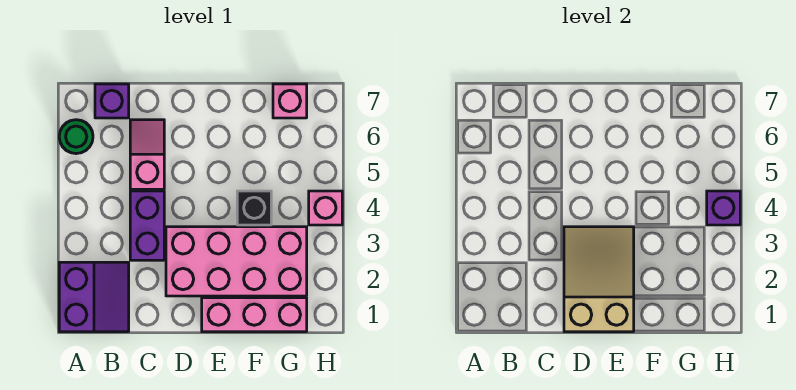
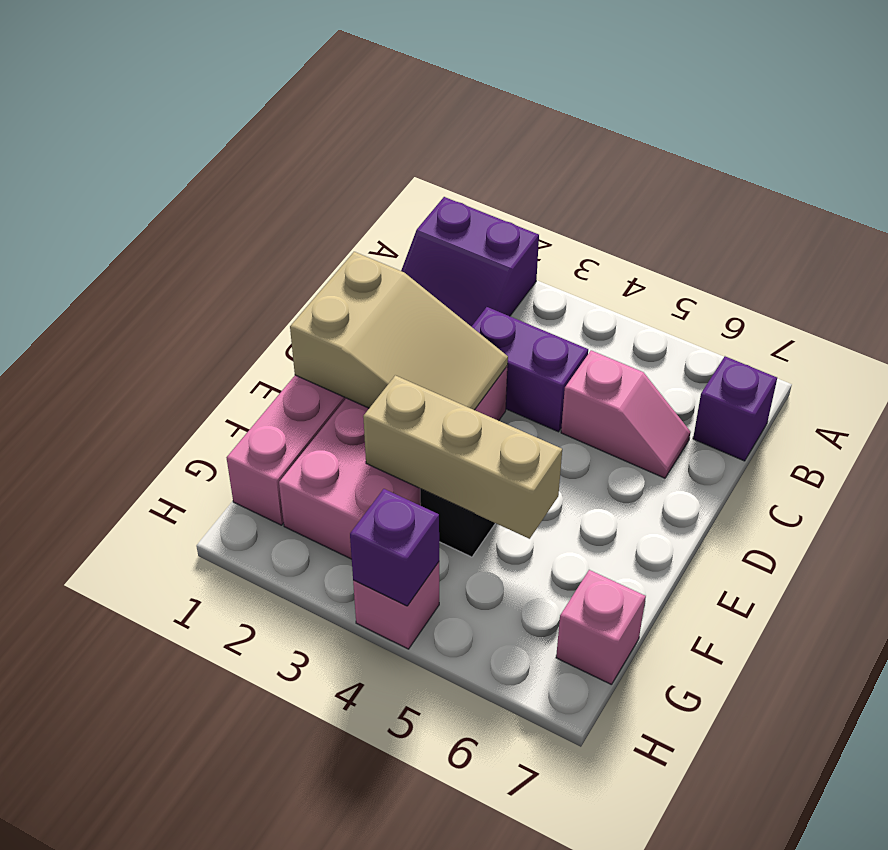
green round brick A6 level 1 -> none
none -> tan brick F3:F5 level 2

